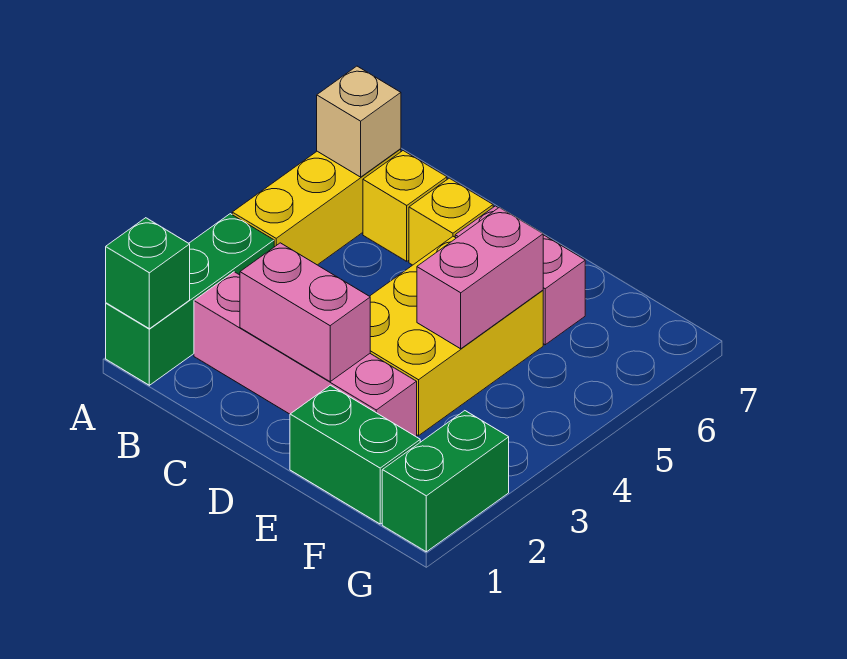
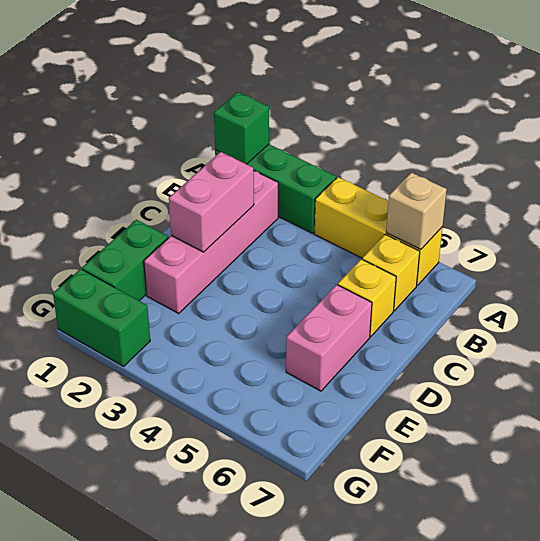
yellow brick D3:E5 level 1 -> none
pink brick E4:E5 level 2 -> none

